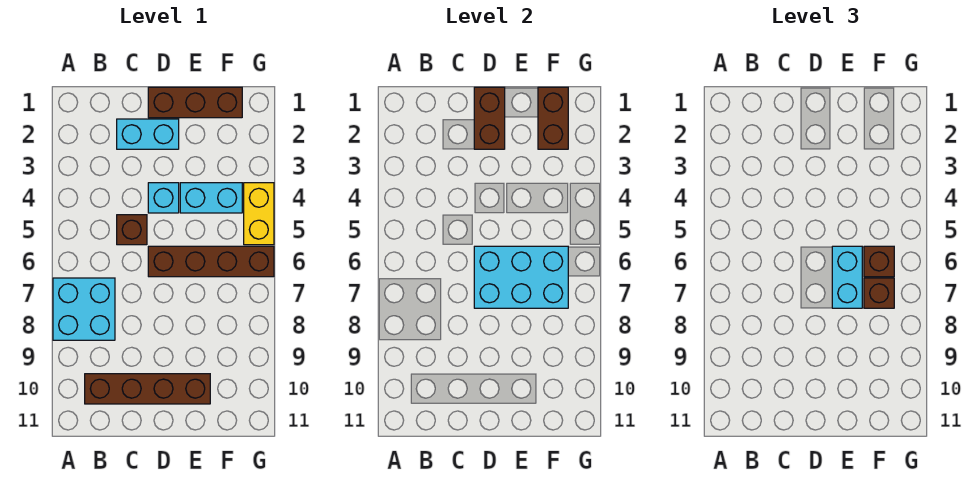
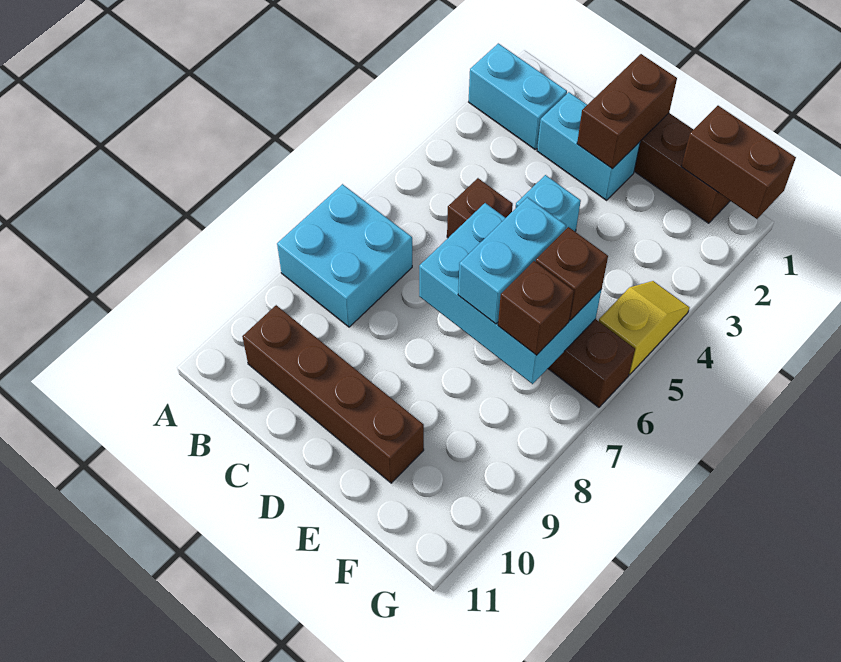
cyan brick E4:F4 level 1 -> cyan brick A2:B2 level 1
brown brick F1:F2 level 2 -> brown brick F1:G1 level 2
yellow brick G4:G5 level 1 -> yellow slope G4:G5 level 1 top 5

